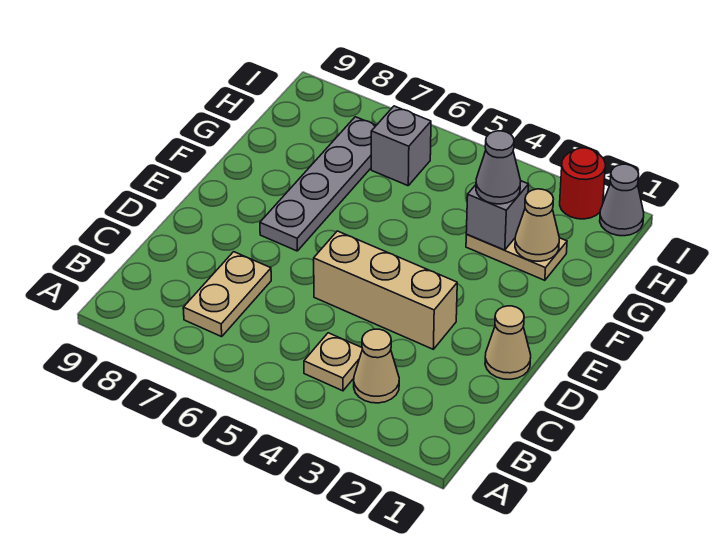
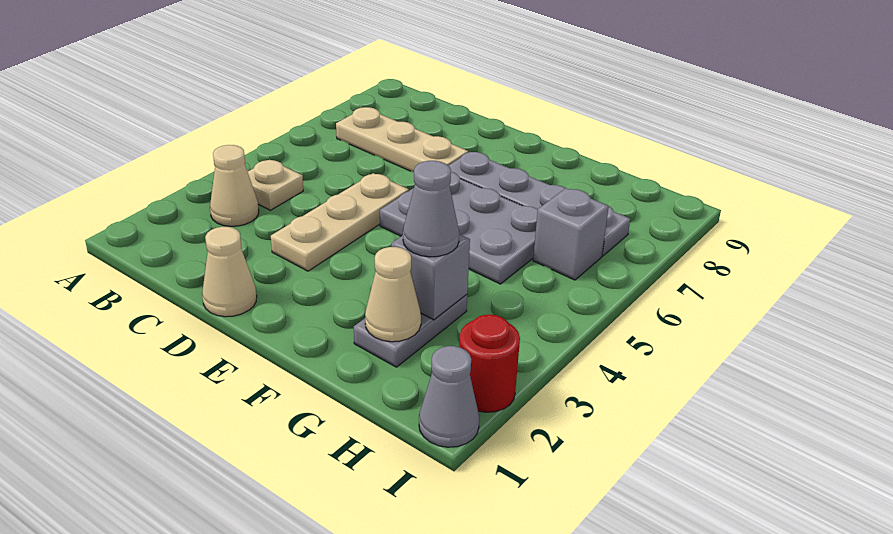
tan plate B7:C7 level 1 -> tan plate B7:D7 level 1
tan brick D3:D5 level 1 -> tan plate D3:D5 level 1
none -> grey plate E5:G6 level 1
tan plate G2:G3 level 1 -> grey plate G2:G3 level 1

